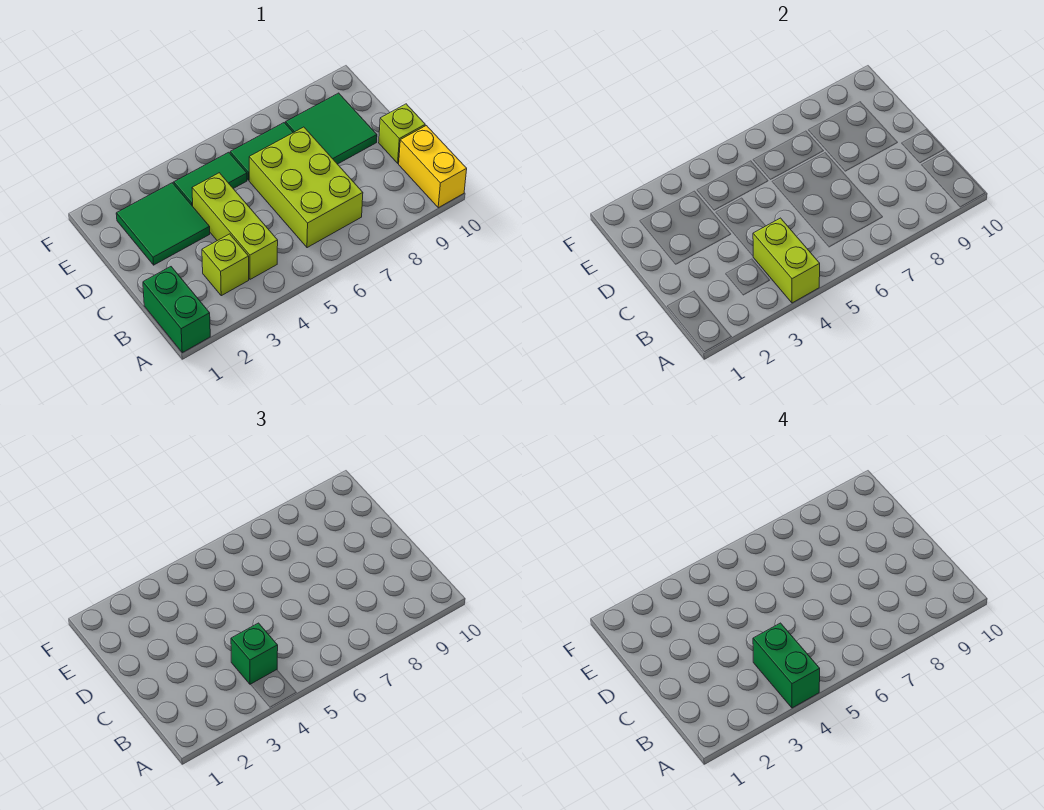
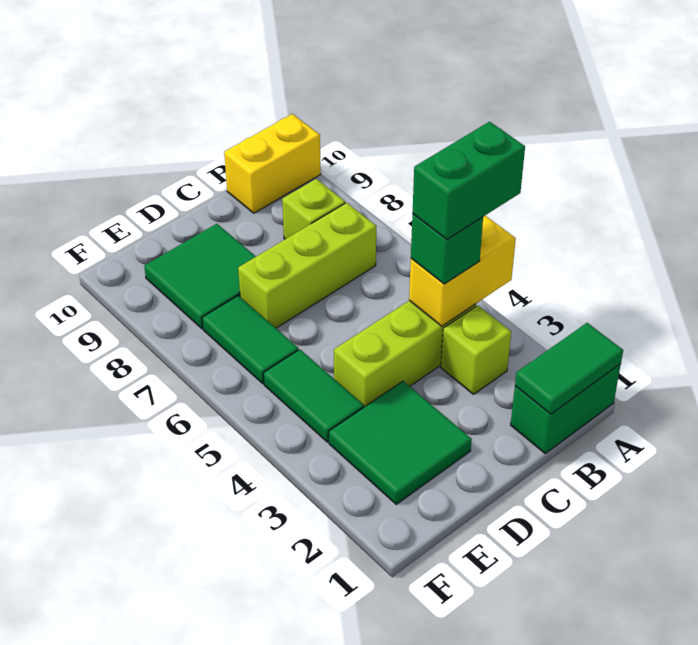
none -> green tile A1:B1 level 2
lime brick A4:B4 level 2 -> yellow brick A4:B4 level 2
lime brick B6:D7 level 1 -> lime brick B7:D7 level 1
lime brick C10 level 1 -> lime brick B8 level 1

